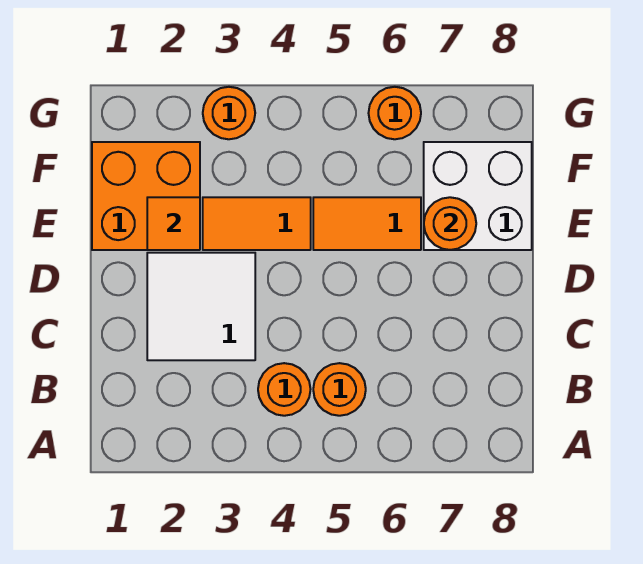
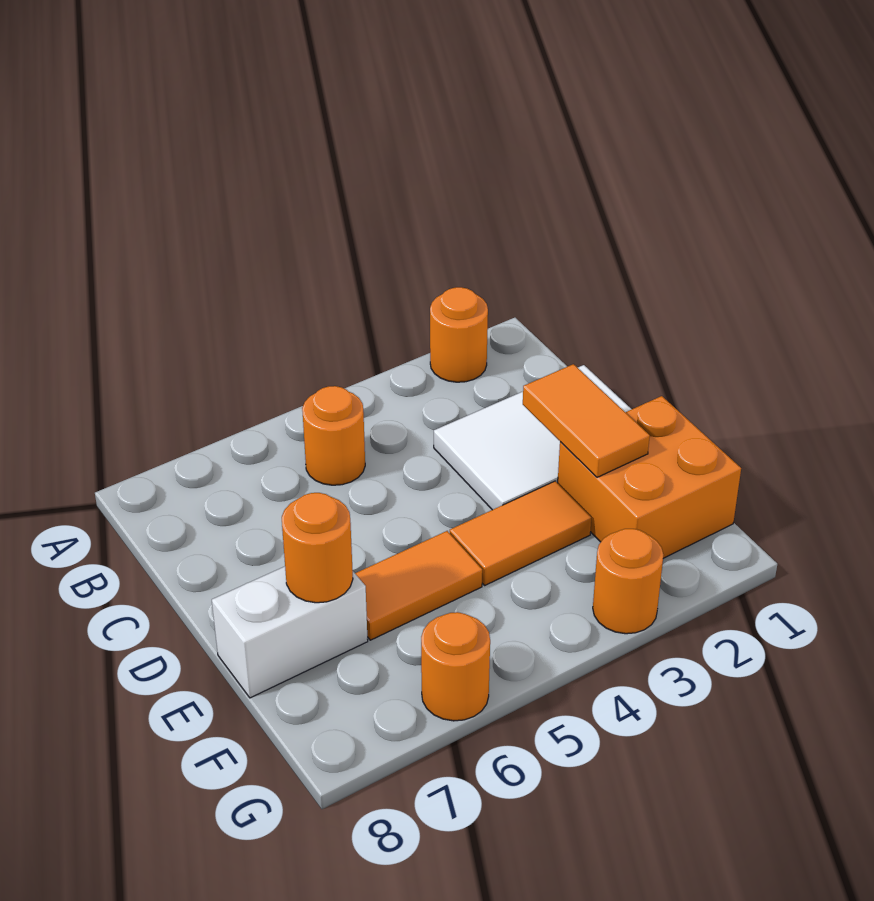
orange round brick B4 level 1 -> orange round brick A2 level 1
white tile C2:D3 level 1 -> white tile C1:D3 level 1
orange tile E2 level 2 -> orange tile D2:E2 level 2
white brick E7:F8 level 1 -> white brick E7:E8 level 1

